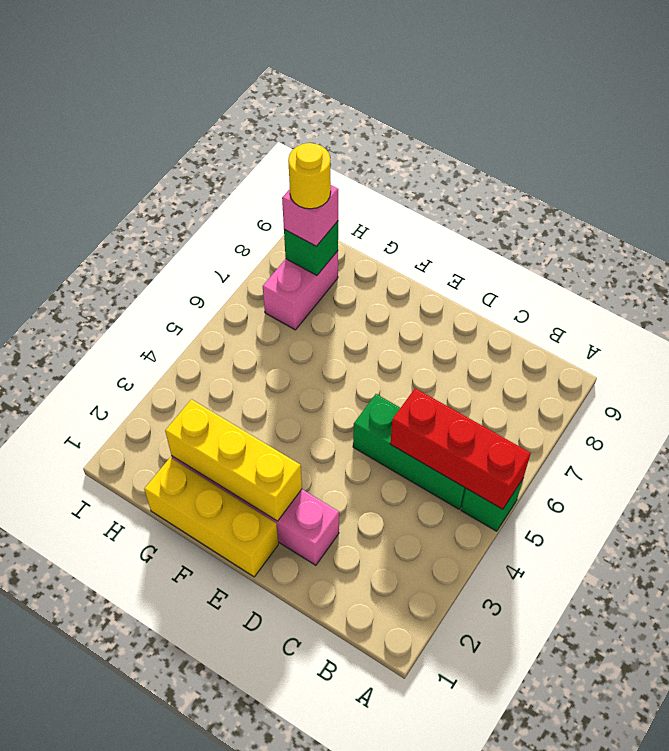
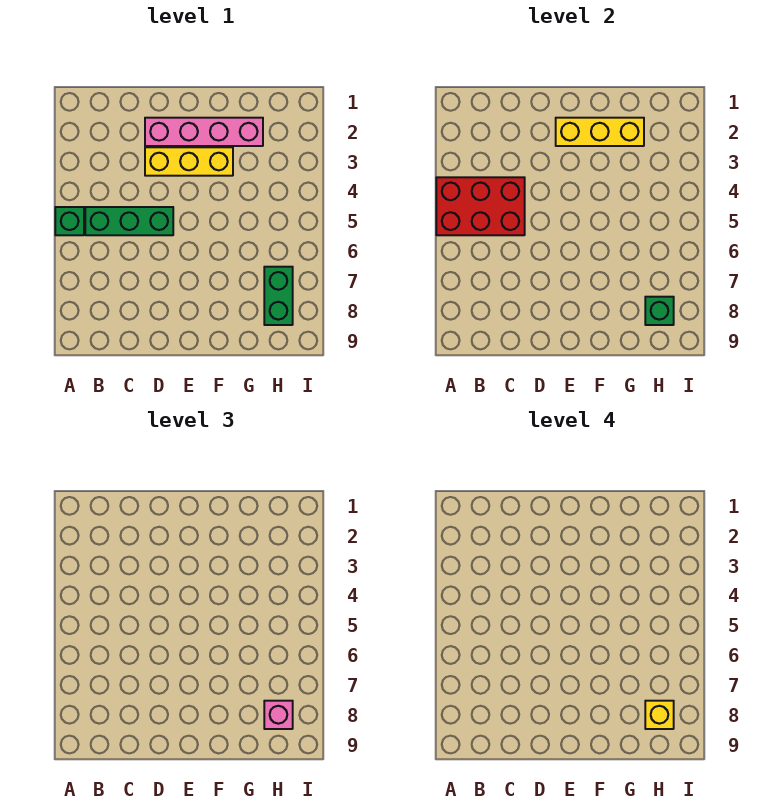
red brick A5:C5 level 2 -> red brick A4:C5 level 2
yellow brick E1:G1 level 1 -> yellow brick D3:F3 level 1
pink brick H7:H8 level 1 -> green brick H7:H8 level 1
yellow round brick H8 level 4 -> yellow brick H8 level 4

